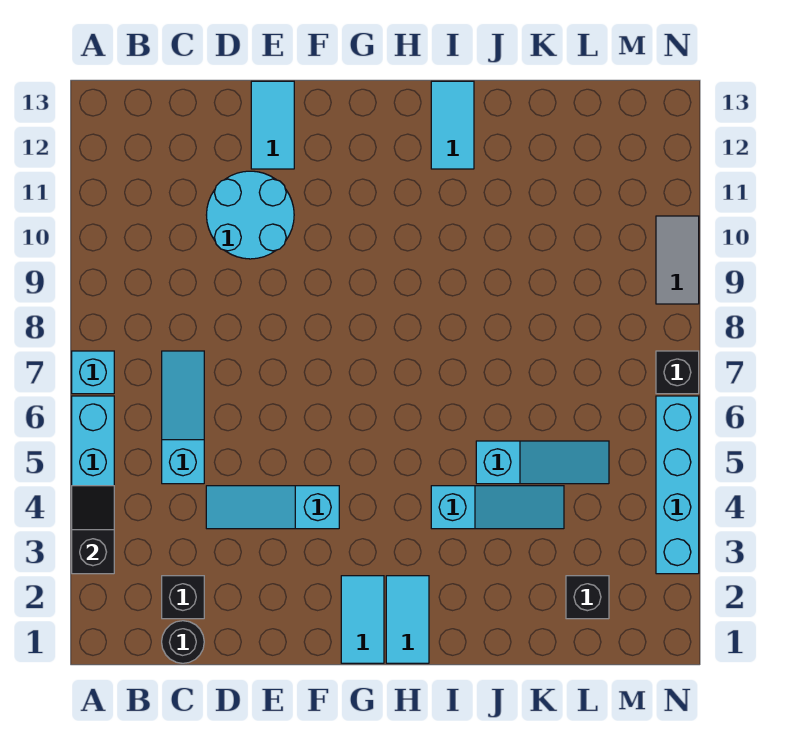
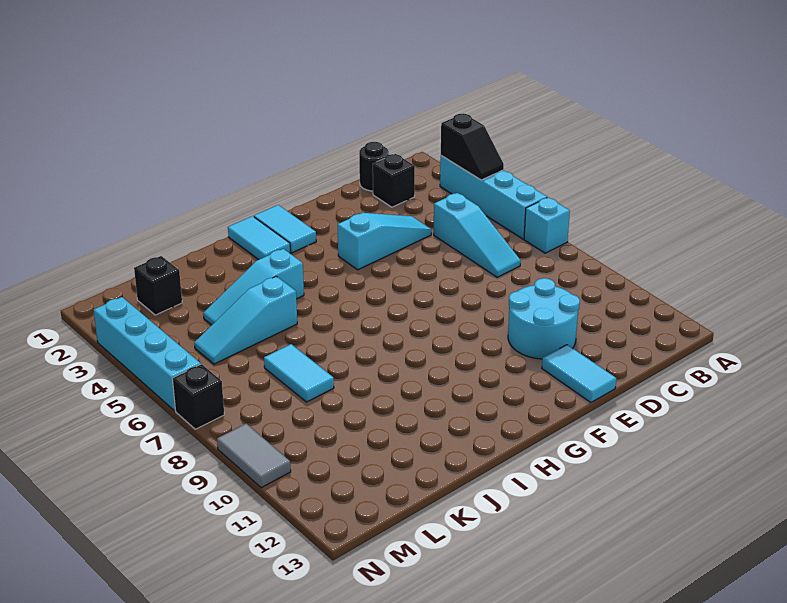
cyan tile I12:I13 level 1 -> cyan tile K7:K8 level 1

